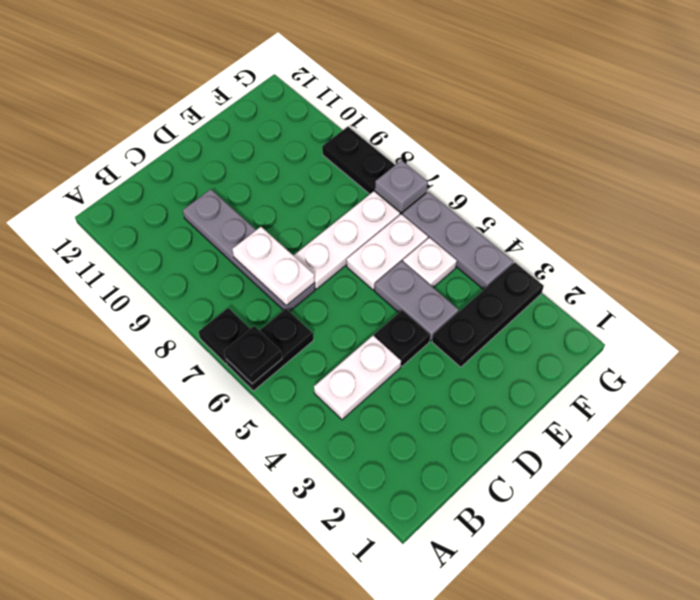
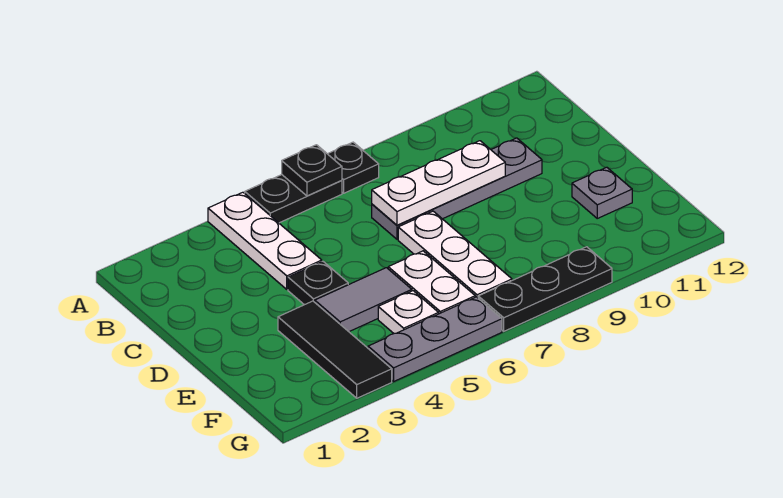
black plate A6:B6 level 1 -> black plate A5:A6 level 1
white plate B4:C4 level 1 -> white plate A4:C4 level 1
white plate C7:C8 level 2 -> white plate C7:C9 level 2
black plate E3:G3 level 1 -> black tile E3:G3 level 1
grey plate E4:E5 level 1 -> grey tile E4:E5 level 1
grey plate G7 level 2 -> grey plate E11 level 1

